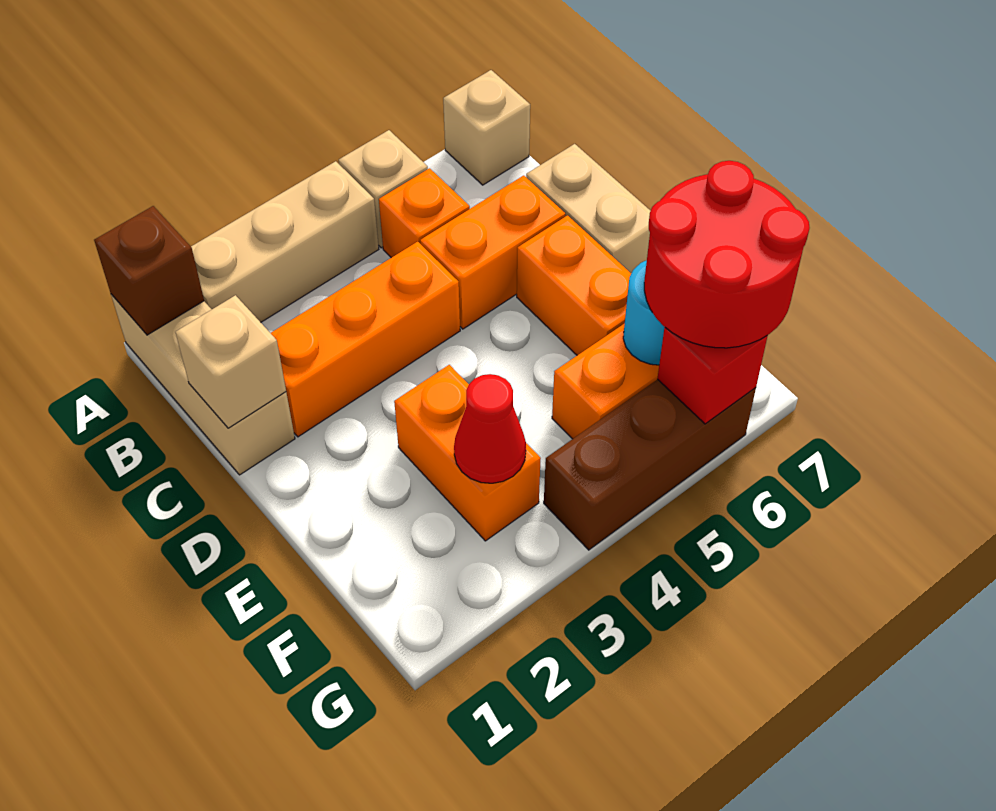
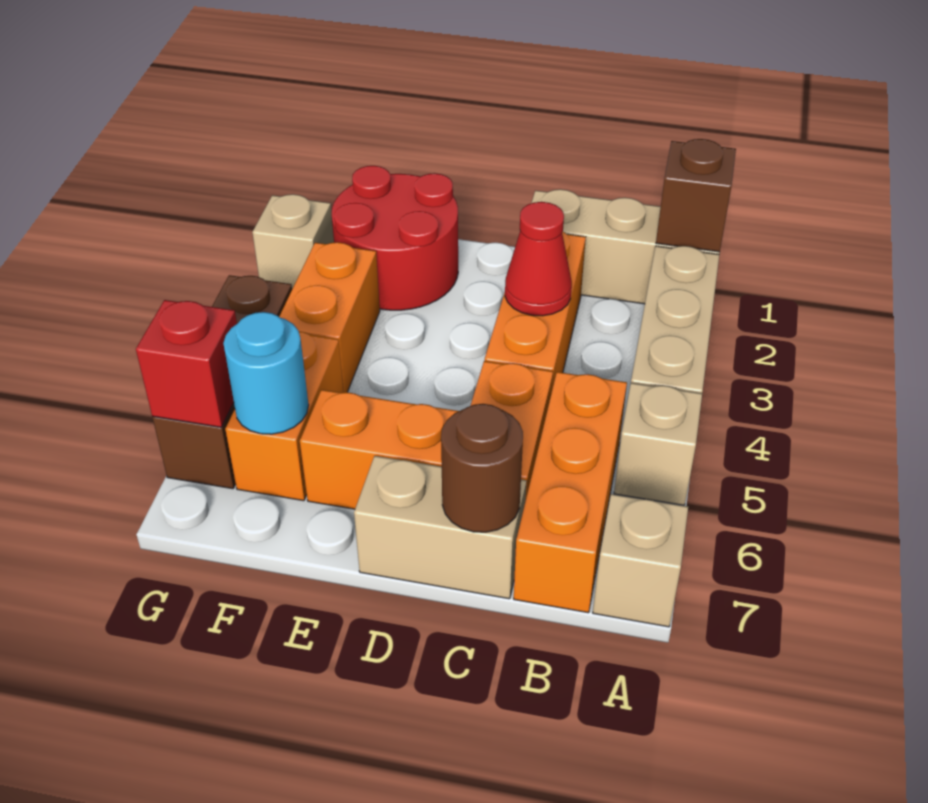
orange brick B5 level 1 -> orange brick B5:B7 level 1
tan brick C1 level 2 -> tan brick G2 level 1
none -> brown round brick C7 level 2
orange brick E3:F3 level 1 -> orange brick F3:F4 level 1
red cone F3 level 2 -> red cone C3 level 2
red round brick F6:G7 level 3 -> red round brick E1:F2 level 1

